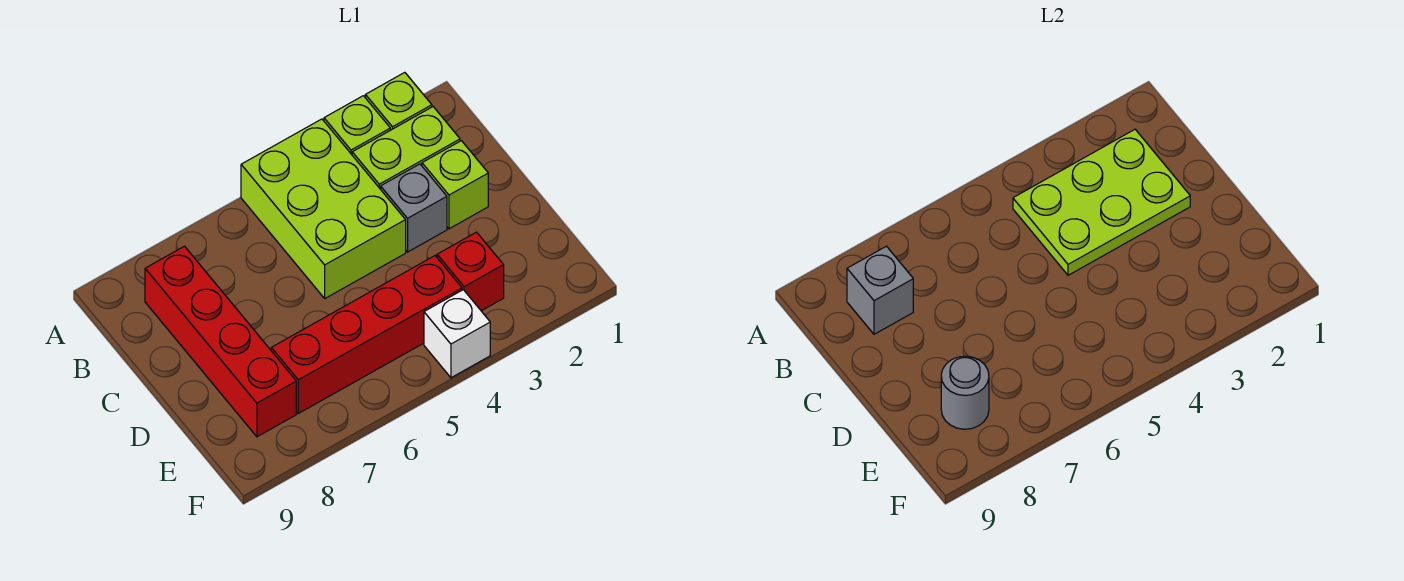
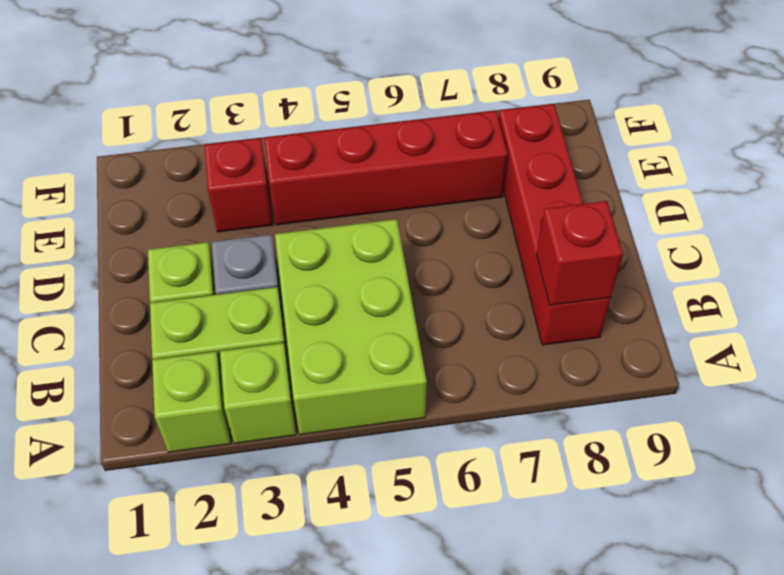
lime plate B2:C4 level 2 -> none
grey brick B8 level 2 -> red brick B8 level 2
grey round brick E8 level 2 -> none
white brick F4 level 1 -> none

